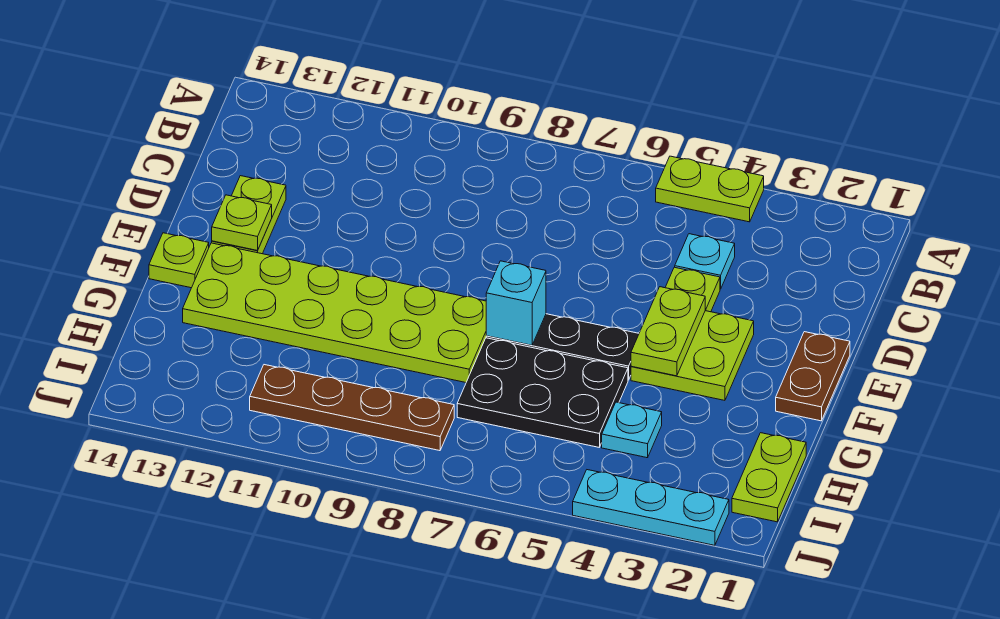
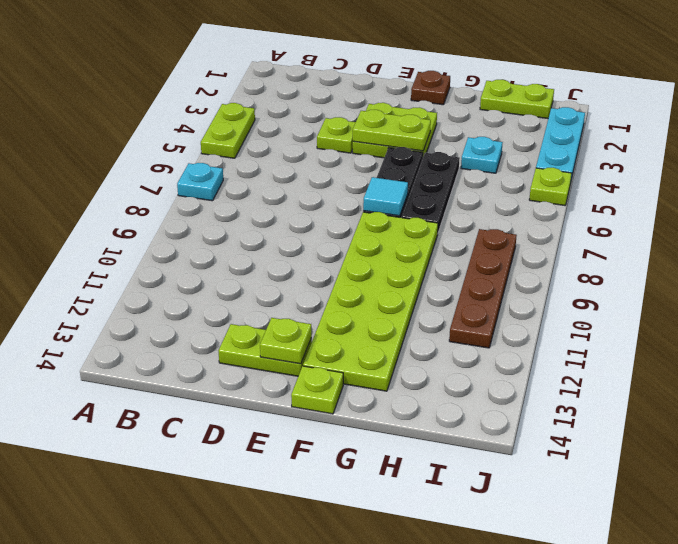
cyan plate C4 level 1 -> cyan plate A7 level 1
brown plate E1:F1 level 1 -> brown plate F1 level 1
cyan brick F7 level 2 -> cyan tile F7 level 2
black plate G5:H7 level 1 -> black plate G5:G7 level 1
none -> lime plate J5 level 1

